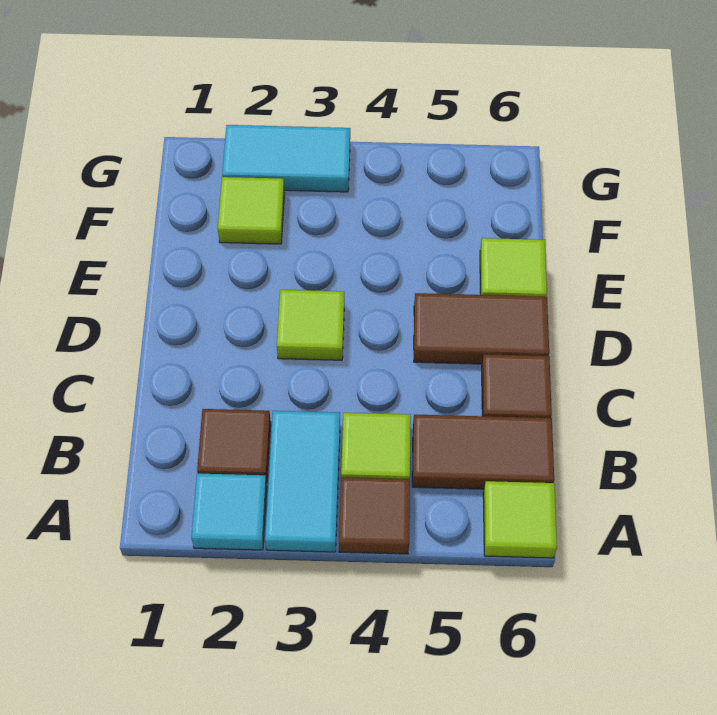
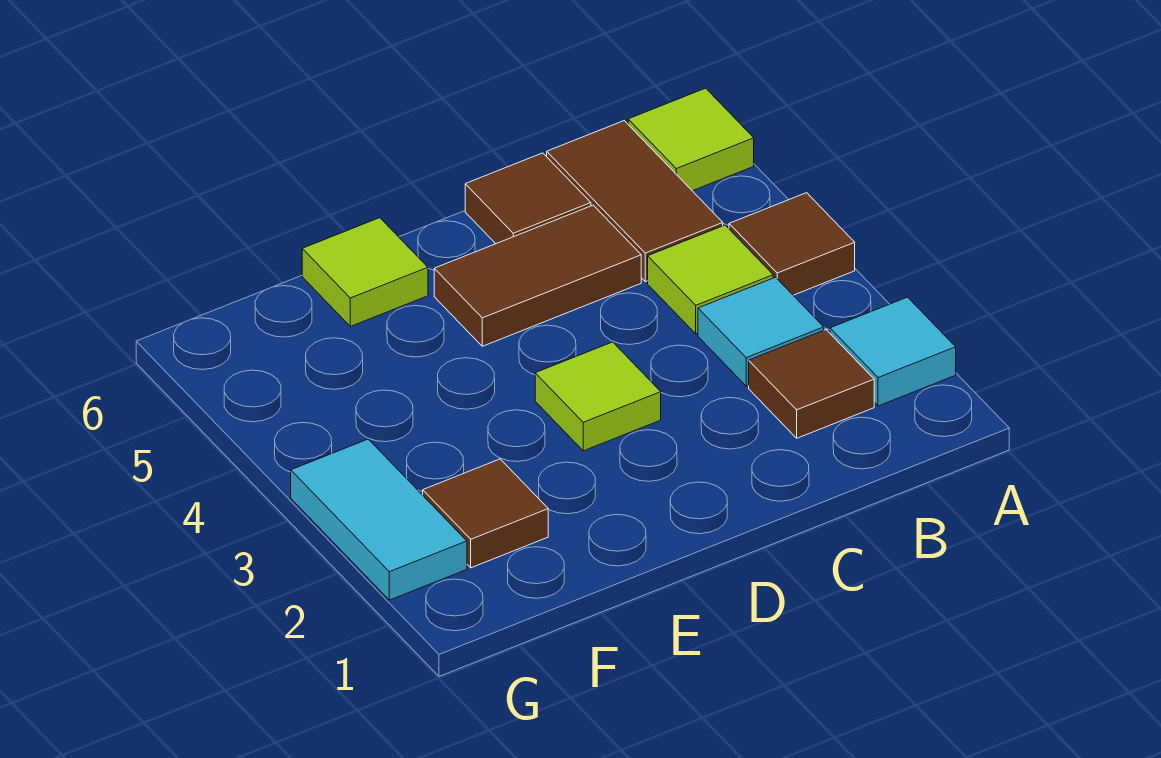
cyan tile A3:B3 level 1 -> cyan tile B3 level 1
brown tile D5:D6 level 1 -> brown tile C5:D5 level 1
lime tile F2 level 1 -> brown tile F2 level 1

